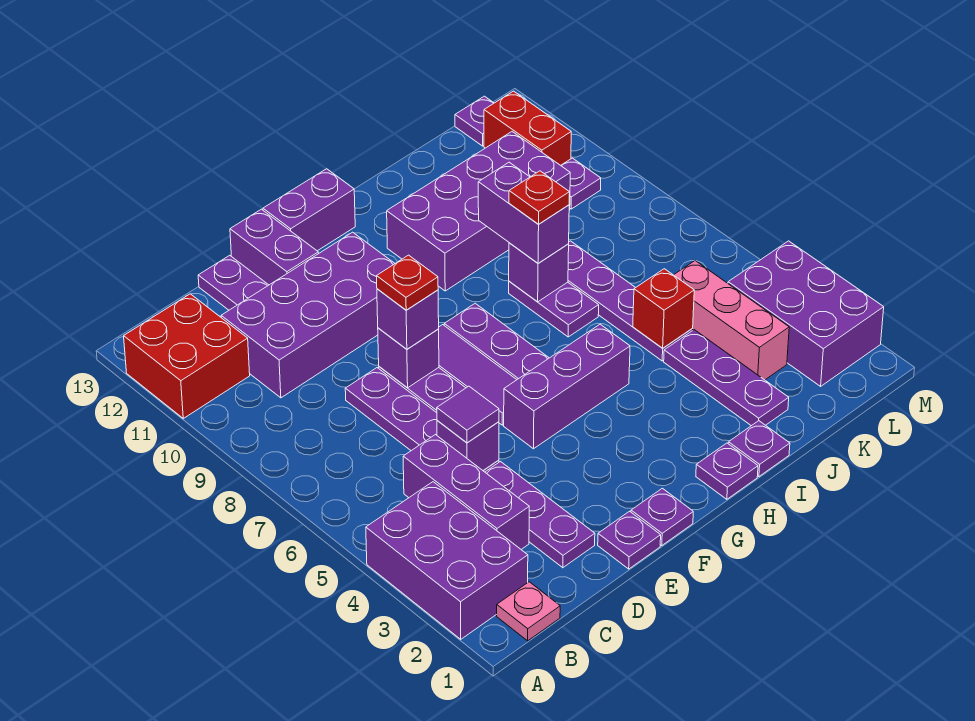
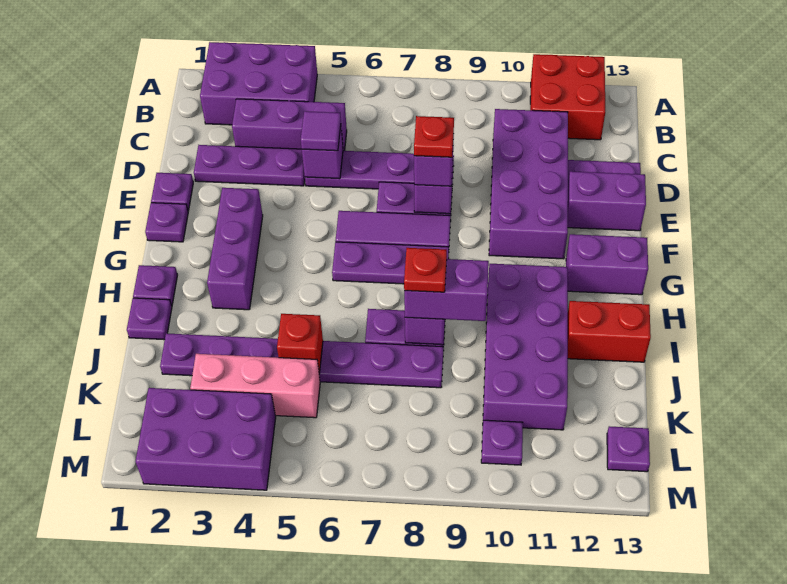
pink plate B1 level 1 -> none
purple brick F5:H5 level 1 -> purple brick F3:H3 level 1
purple brick F13:G13 level 1 -> purple brick G12:G13 level 1
red brick L11:L12 level 1 -> red brick I12:I13 level 1

